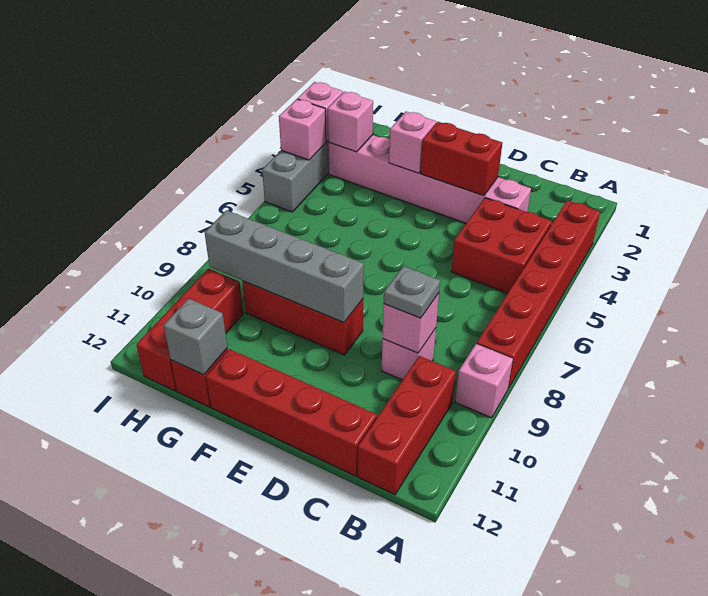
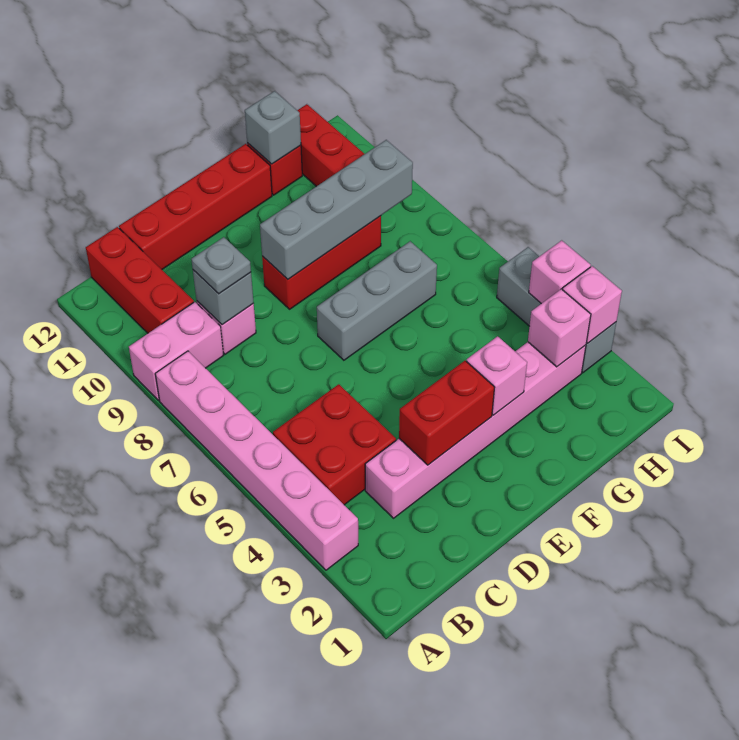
red brick A3:A8 level 1 -> pink brick A3:A8 level 1
pink brick A9 level 1 -> pink brick A9:B9 level 1
pink brick C9 level 2 -> grey brick C9 level 2
none -> grey brick E7:G7 level 1

